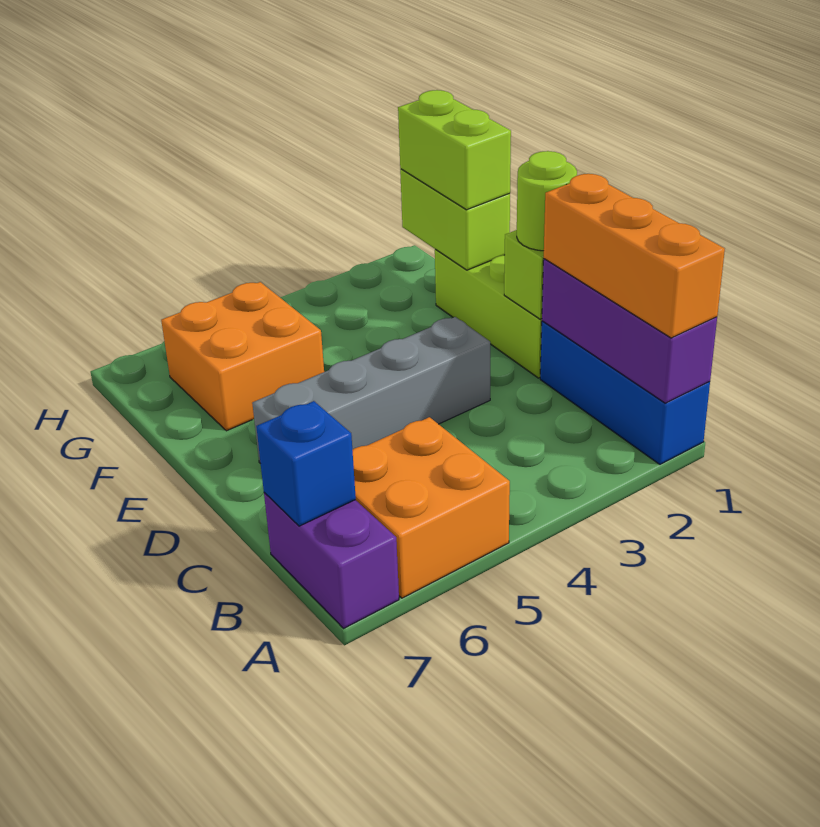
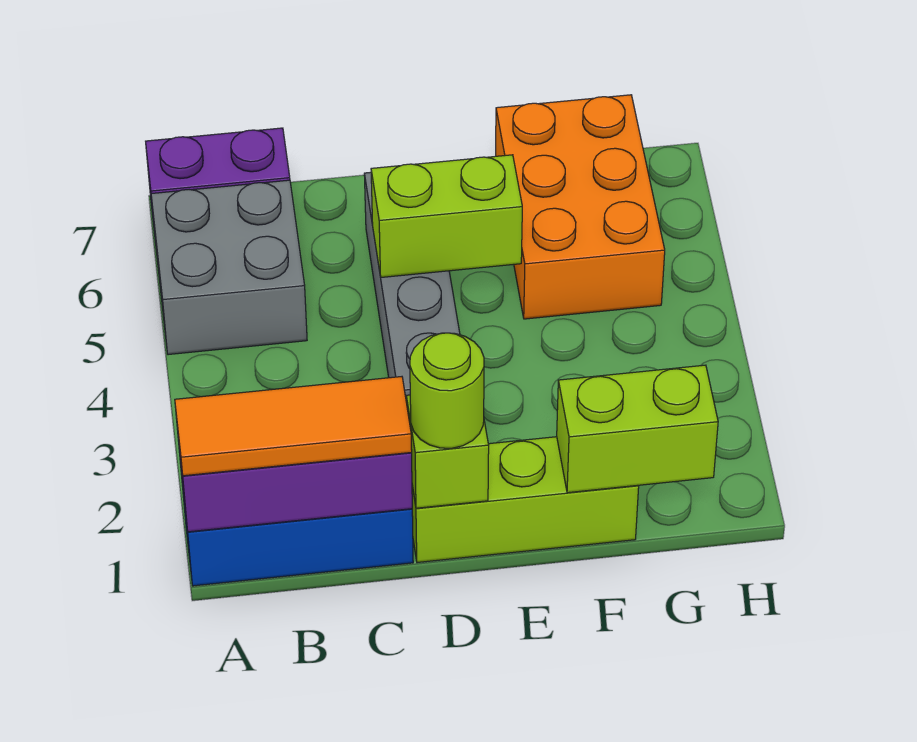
orange brick A1:C1 level 3 -> orange tile A1:C1 level 3
orange brick A5:B6 level 1 -> grey brick A5:B6 level 1
blue brick B7 level 2 -> none
lime brick F1:G1 level 3 -> lime brick D5:E5 level 2
orange brick F5:G6 level 1 -> orange brick F5:G7 level 1

